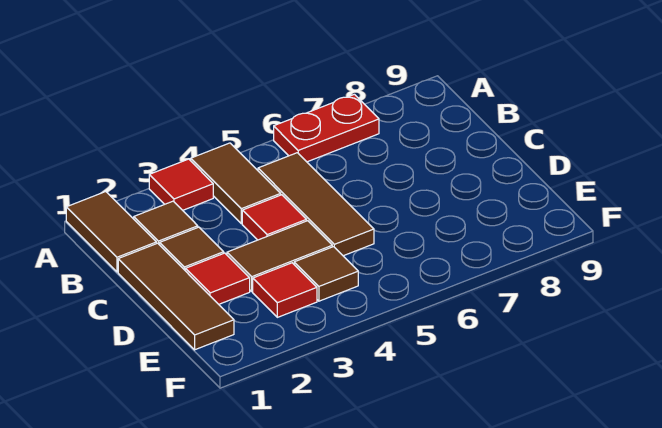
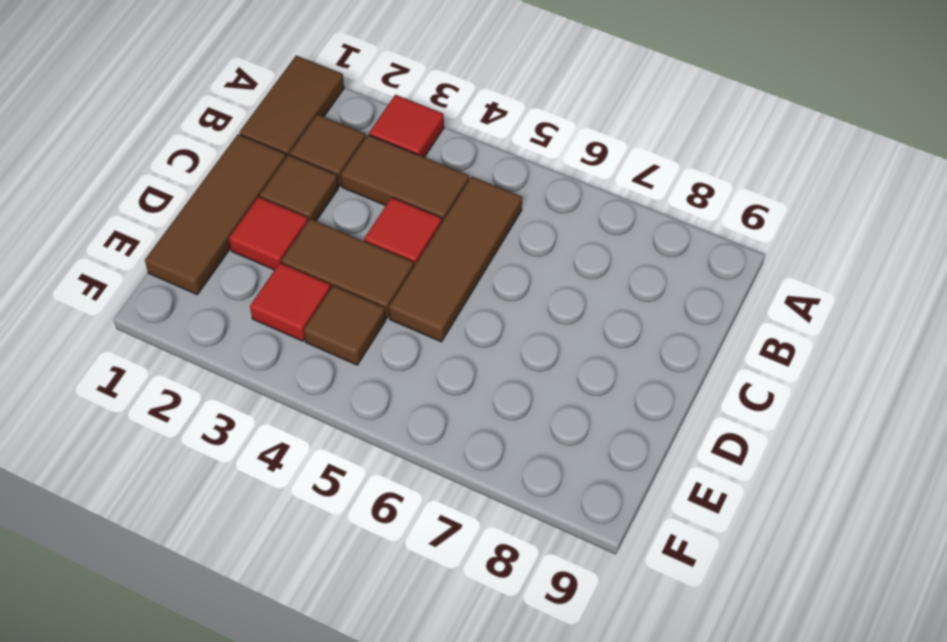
brown tile A4:B4 level 1 -> brown tile B3:B4 level 1
red plate A6:A7 level 1 -> none

